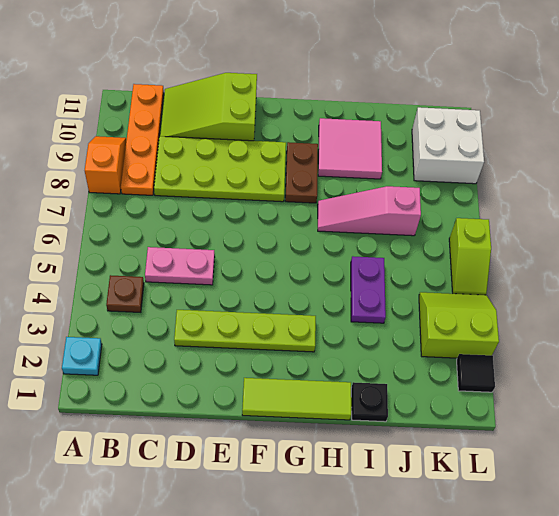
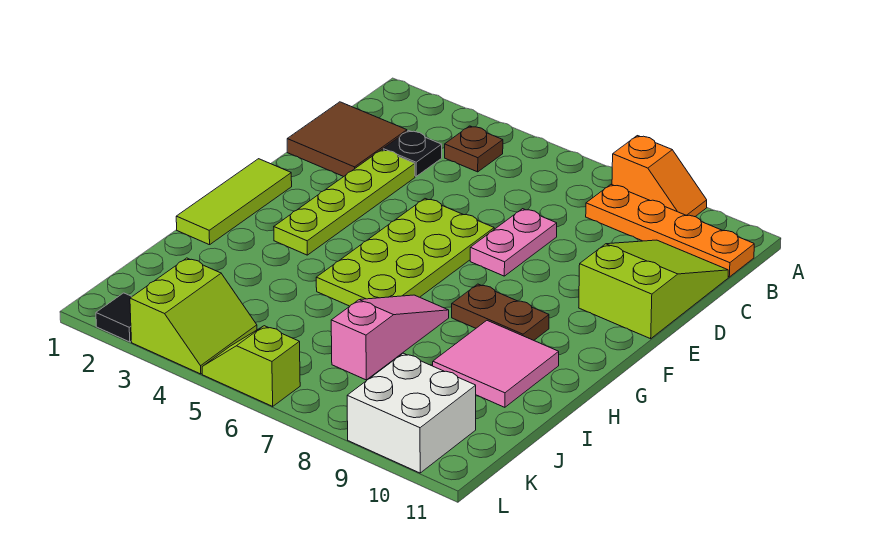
cyan plate A2 level 1 -> none
none -> brown tile C1:D2 level 1
pink plate C5:D5 level 1 -> pink plate D7:E7 level 1
lime plate C8:F9 level 1 -> lime plate E5:H6 level 1
black plate I1 level 1 -> black plate C3 level 1
purple plate I4:I5 level 1 -> none

